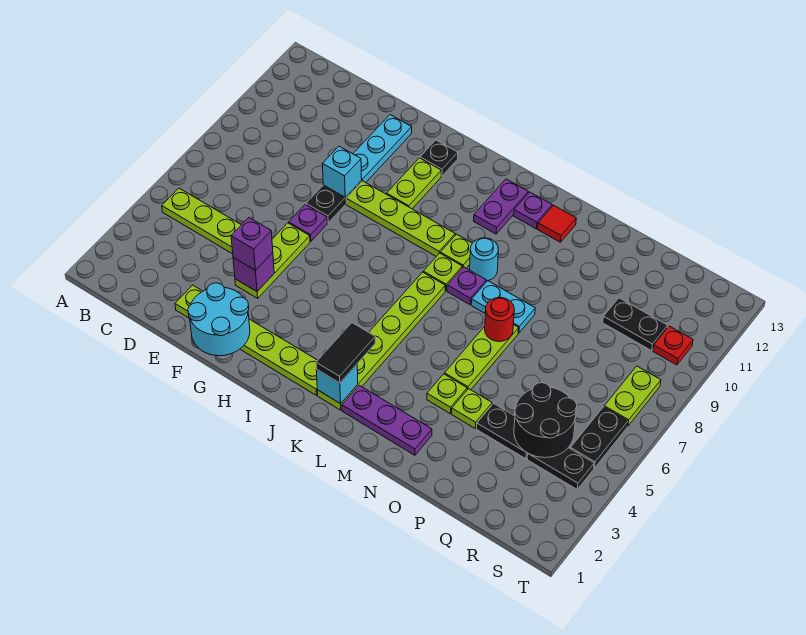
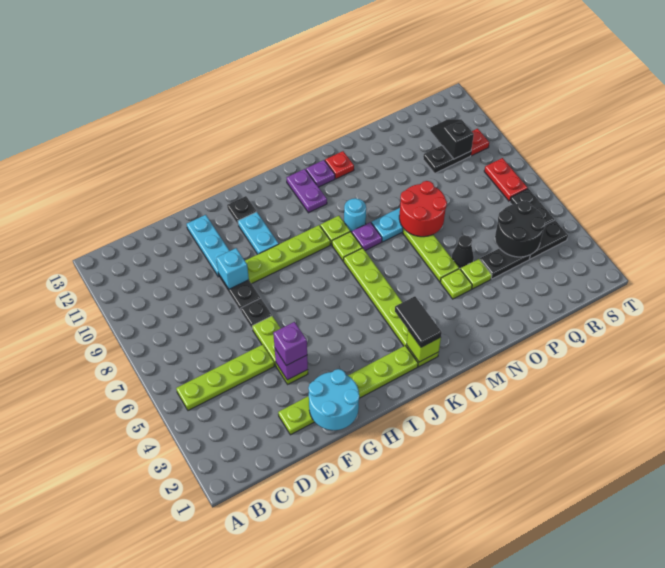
purple plate F7 level 1 -> black plate F7 level 1
lime plate H10:H11 level 1 -> cyan plate H10:H11 level 1
cyan brick K2 level 2 -> lime brick K2 level 2
purple plate L2:N2 level 1 -> none
red tile M12 level 1 -> red plate M12 level 1
red round brick N7 level 2 -> red round brick N7:O8 level 2
none -> black cone O5 level 1
none -> black slope R10:R11 level 2 top 10
lime plate S7:S8 level 1 -> red plate S7:S8 level 1

